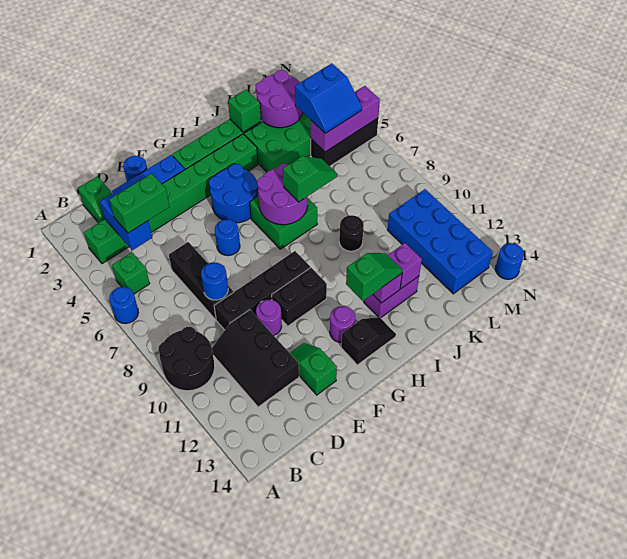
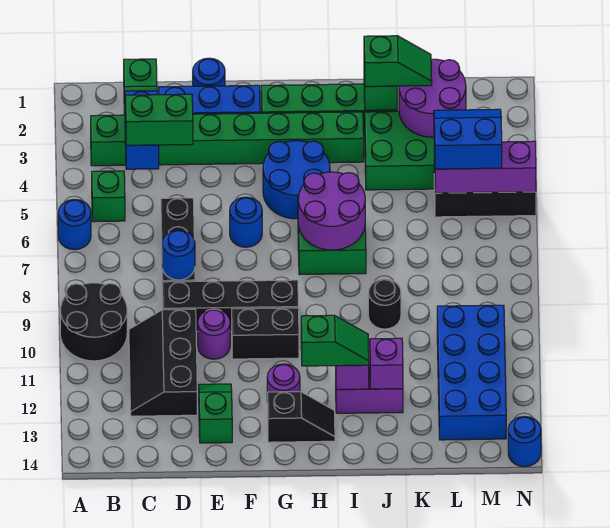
green slope I7:J7 level 3 top I -> green slope J2:K2 level 3 top J
blue slope L4:M5 level 3 top 4 -> blue slope L4:M5 level 3 top 5

